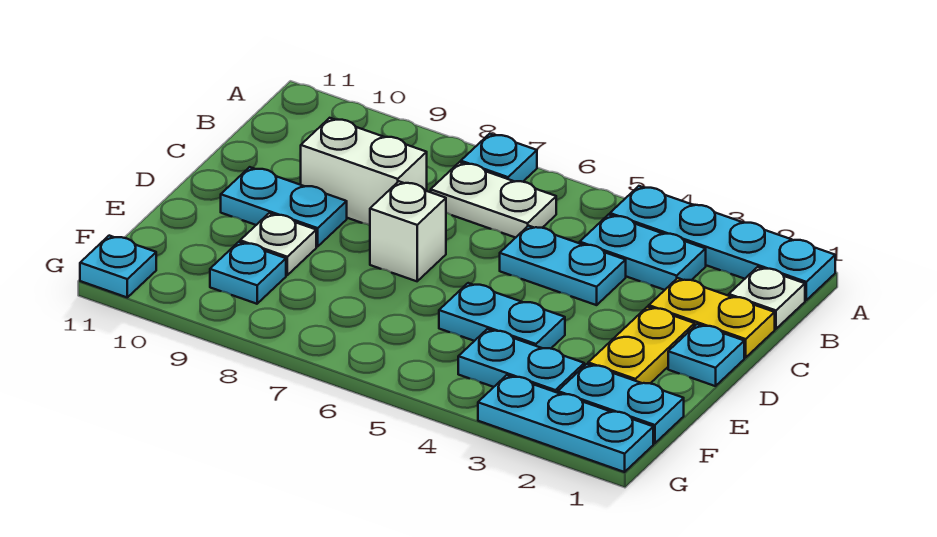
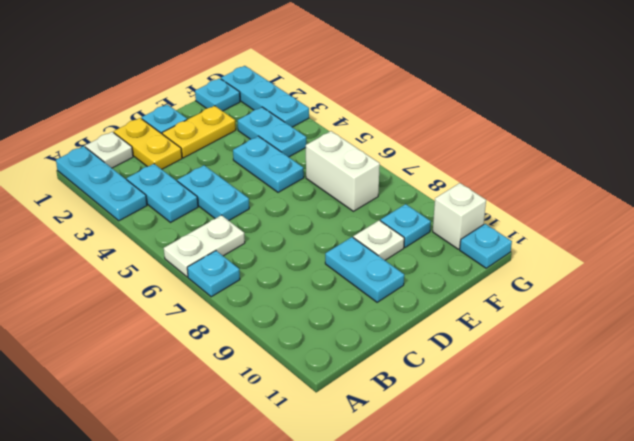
cyan plate A1:A4 level 1 -> cyan plate A1:A3 level 1
white plate B6:B7 level 1 -> white plate A6:B6 level 1
white brick C8:C9 level 1 -> white brick F6:F7 level 1
white brick D7 level 1 -> white brick G10 level 1
cyan plate F1:F2 level 1 -> cyan plate F1 level 1

